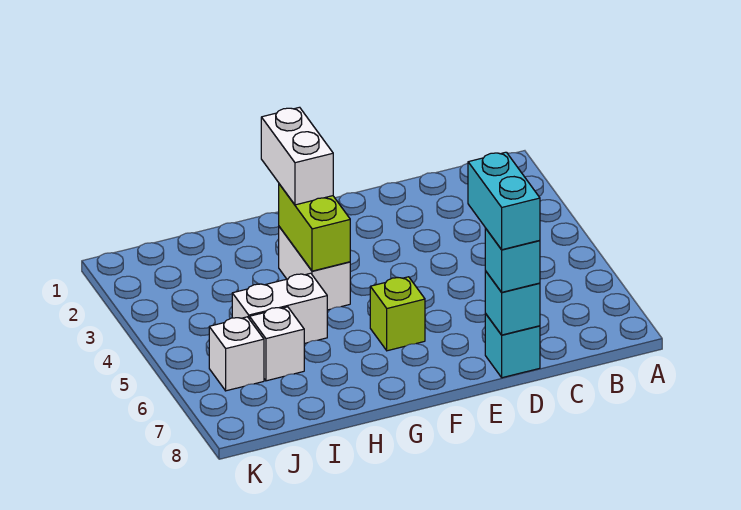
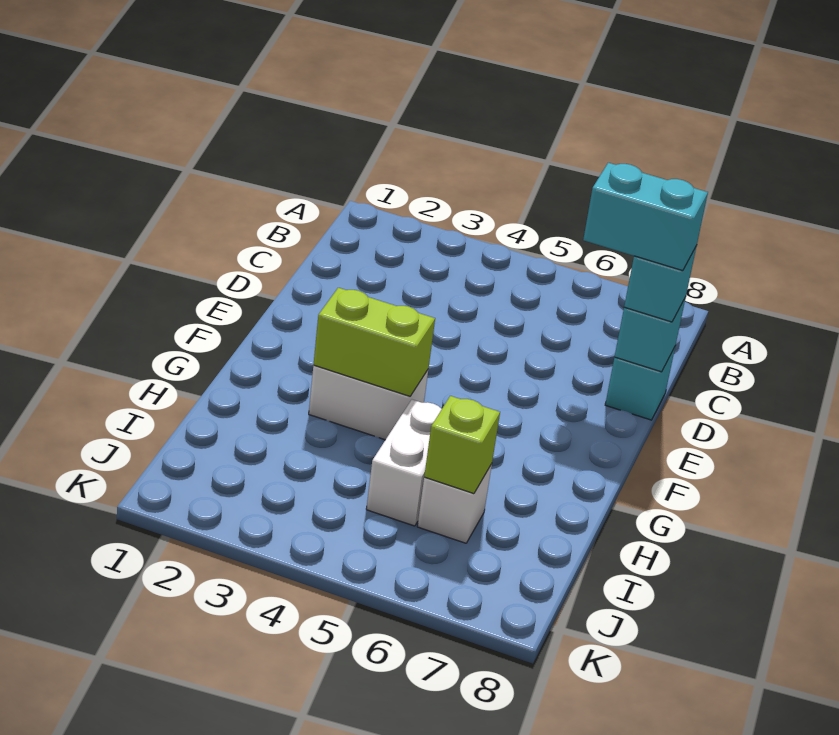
lime brick F6 level 1 -> lime brick I6 level 2
white brick G2:G3 level 3 -> none
white brick J6 level 1 -> none

